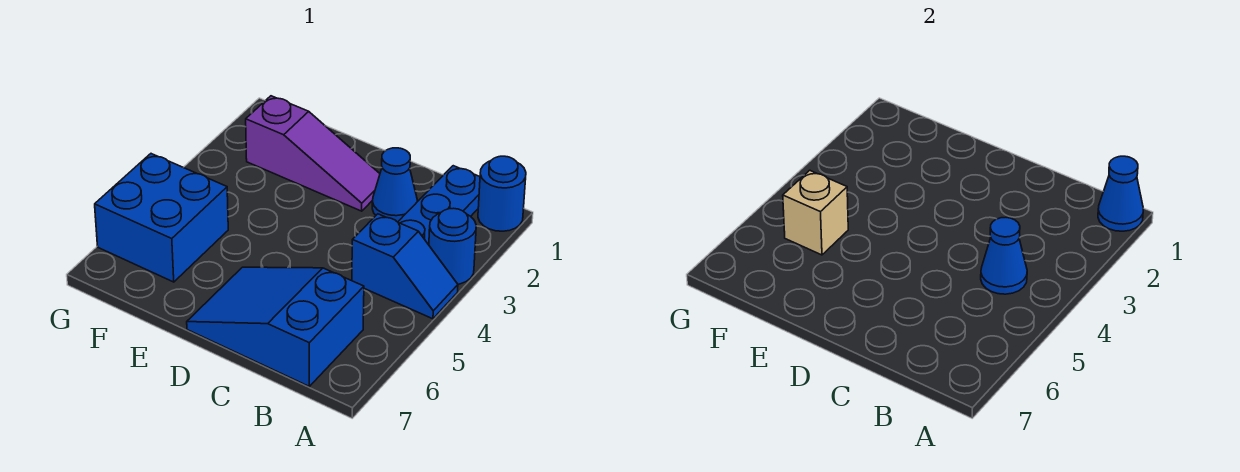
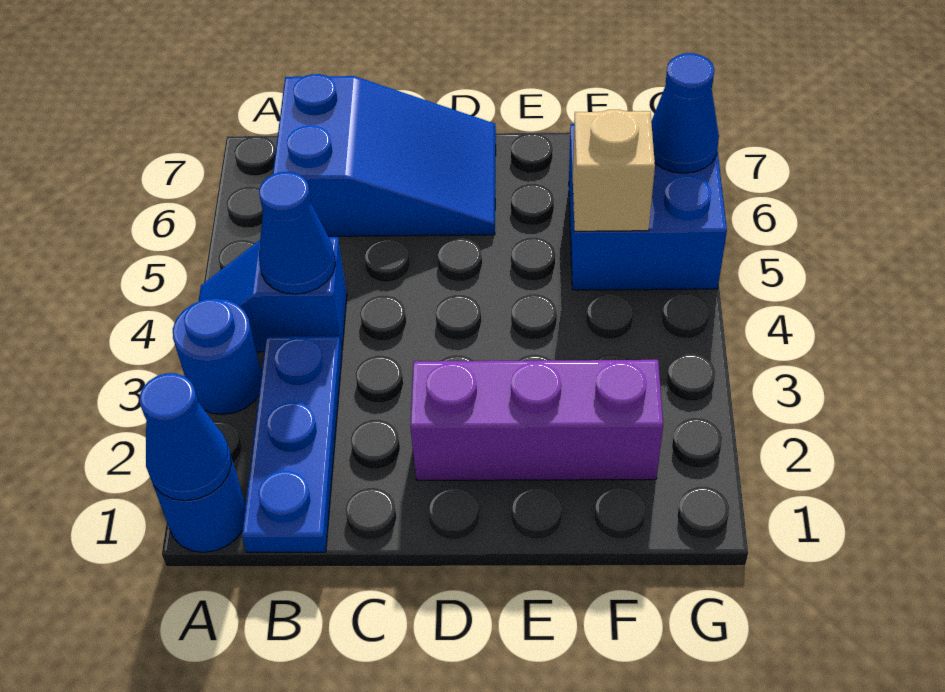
blue cone C2 level 1 -> blue cone G6 level 2
purple slope D2:F2 level 1 top F -> purple brick D2:F2 level 1

